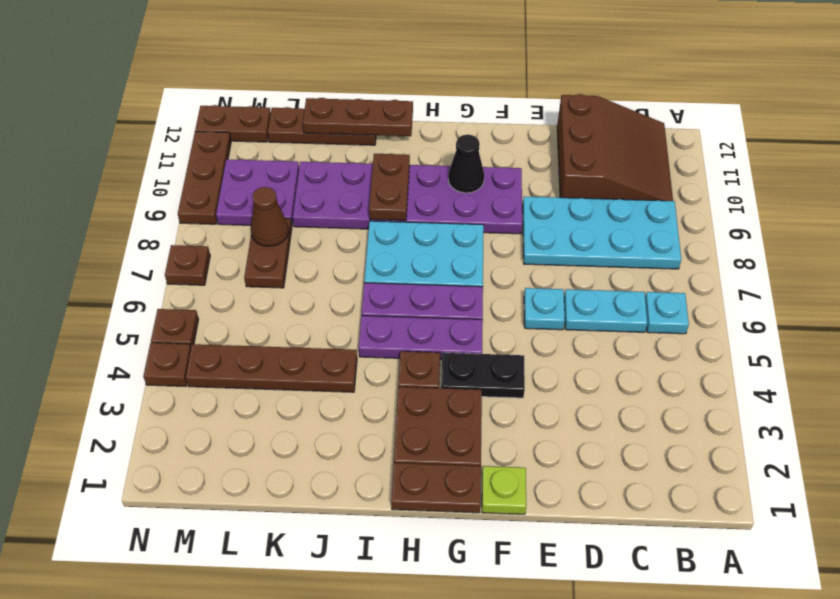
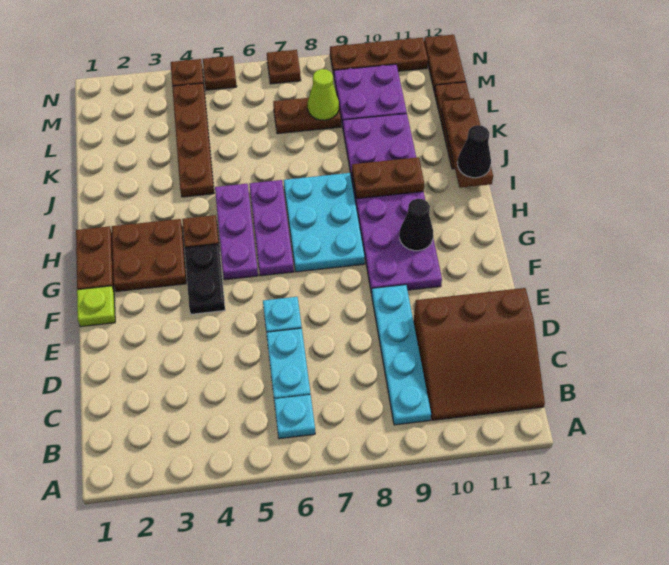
cyan plate B8:E9 level 1 -> cyan plate B9:E9 level 1
none -> black cone I12 level 3
brown cone L8 level 2 -> lime cone L8 level 2

